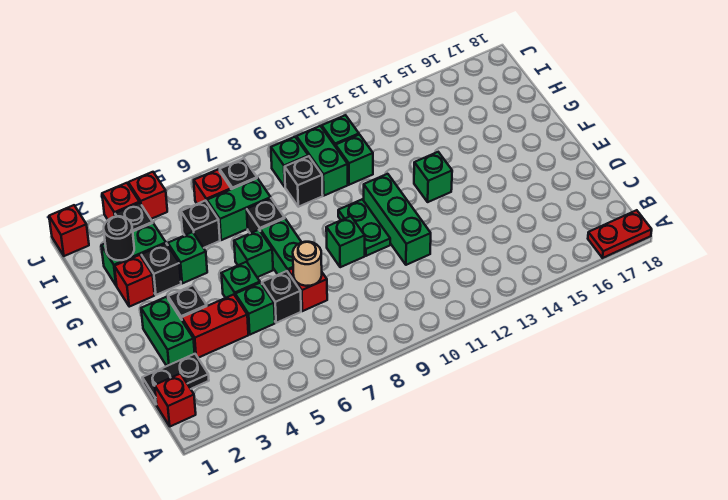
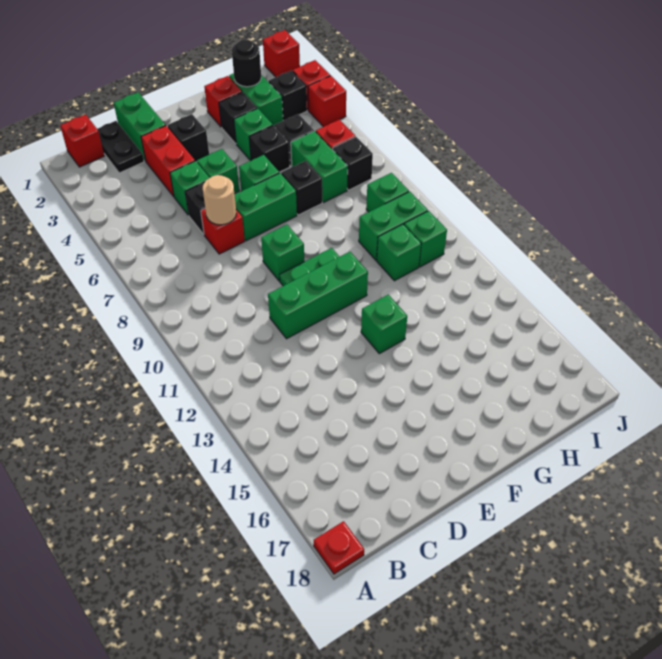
red plate A17:A18 level 1 -> red plate A18 level 1
green brick D2:E2 level 1 -> green brick D1:D2 level 1
black brick H9 level 1 -> black brick G5 level 1

